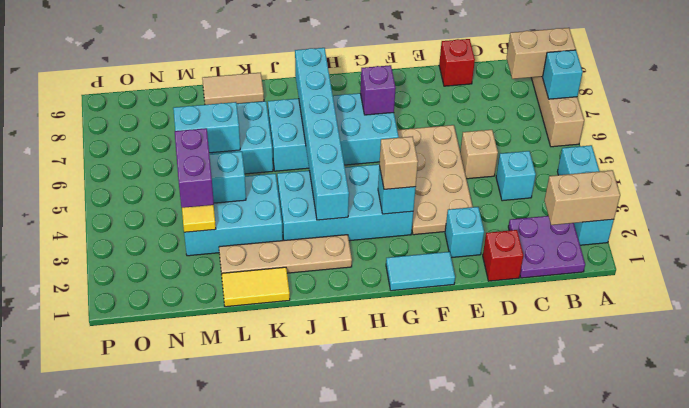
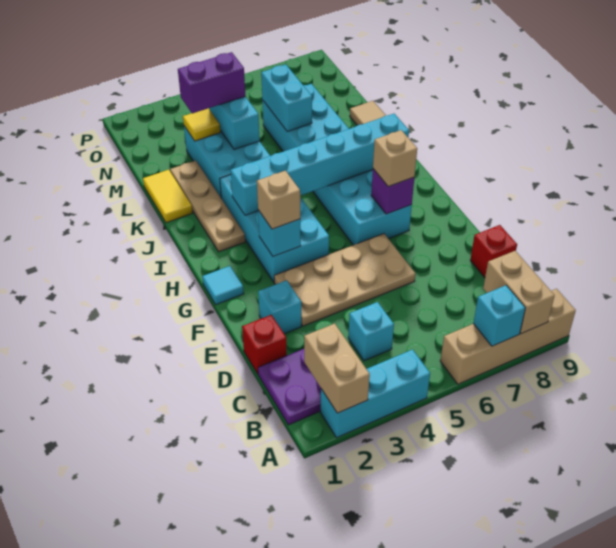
tan brick D5 level 1 -> tan brick G7 level 3
cyan tile F1:G1 level 1 -> cyan tile G1 level 1

